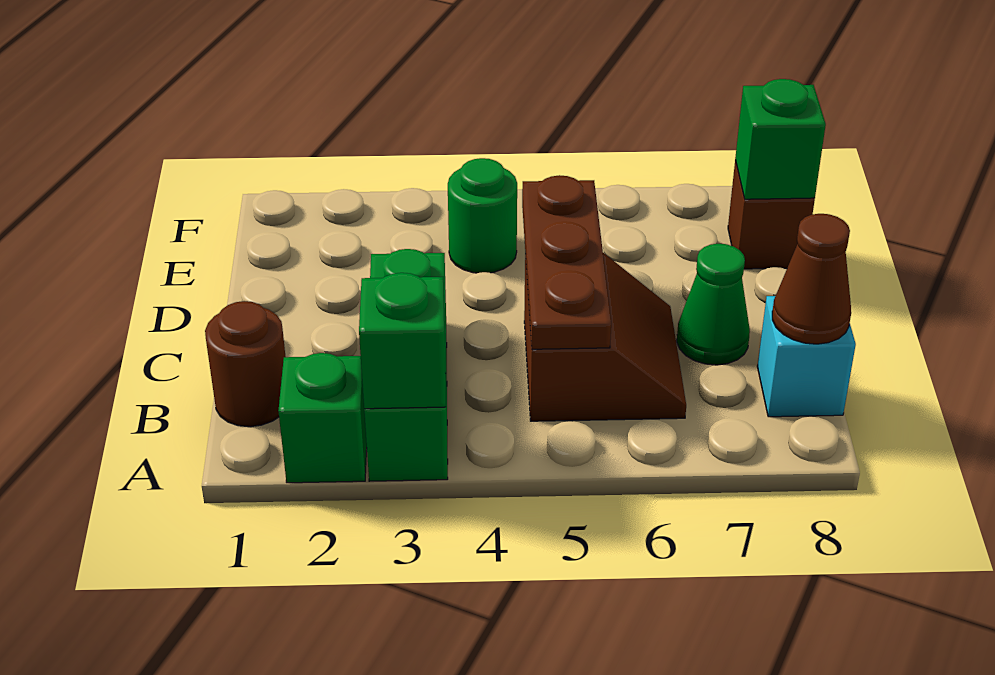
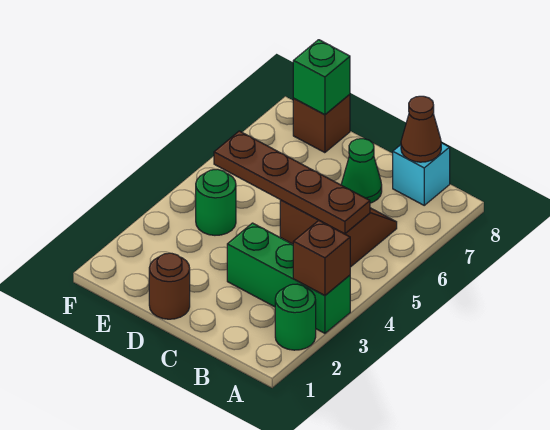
green brick A2 level 1 -> green round brick A2 level 1
green brick A3 level 2 -> brown brick A3 level 2
brown round brick B1 level 1 -> brown round brick D1 level 1
brown plate B5:D5 level 2 -> brown plate B5:E5 level 2

